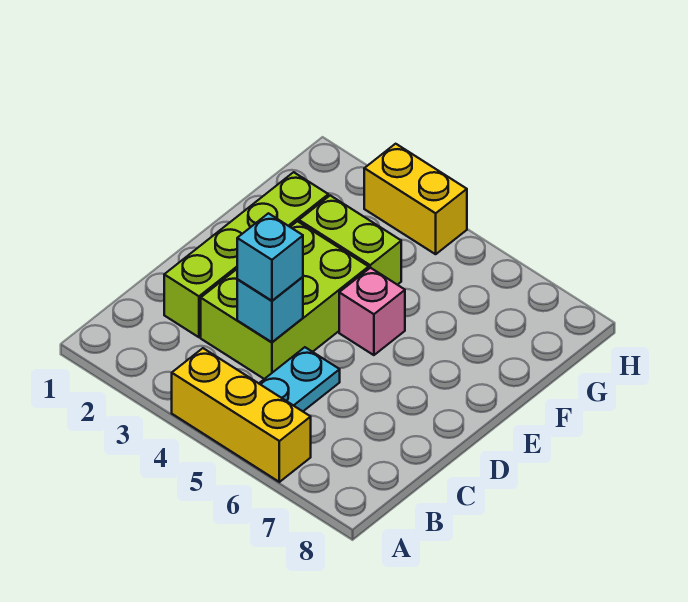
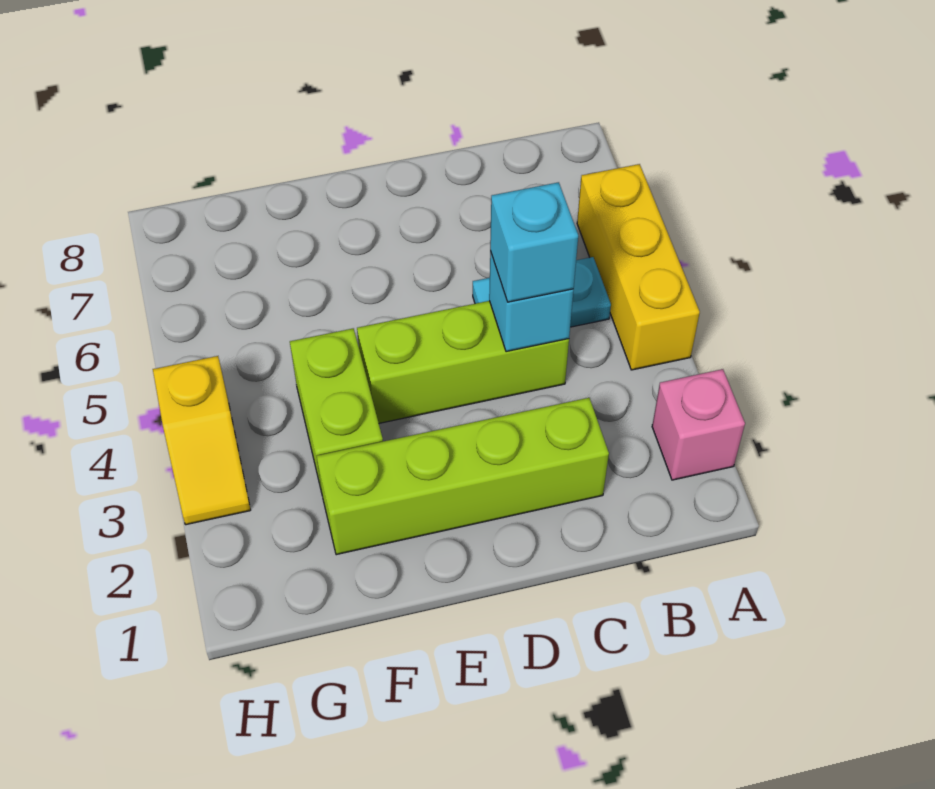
lime brick C3:E4 level 1 -> lime brick C4:E4 level 1
pink brick E5 level 1 -> pink brick A2 level 1
yellow brick H3:H4 level 1 -> yellow slope H3:H4 level 1 top 4

